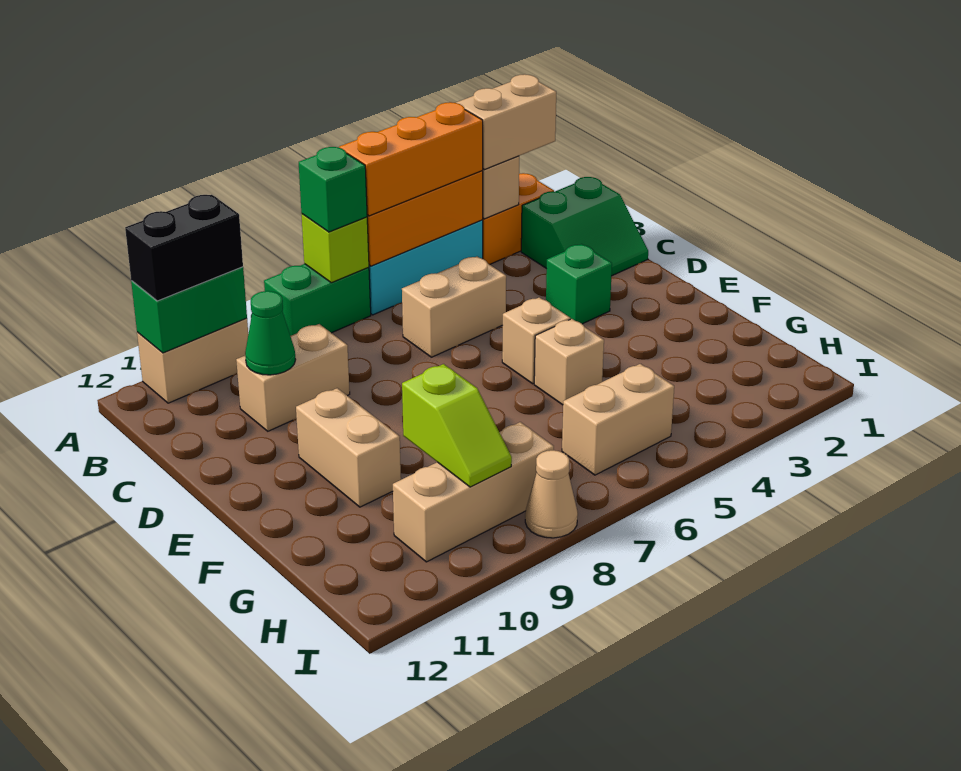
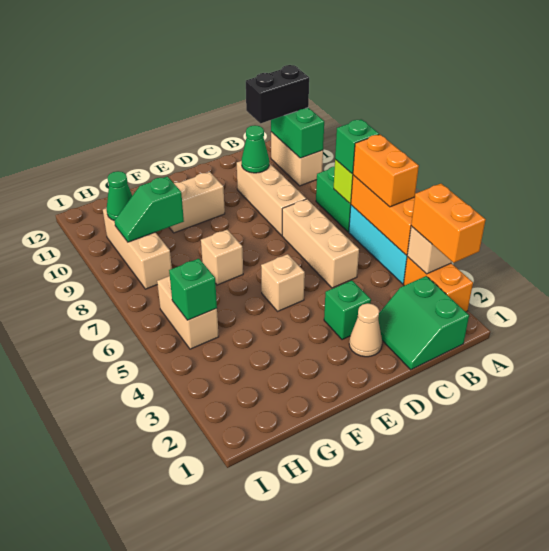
tan brick A2:A3 level 3 -> orange brick A2:A3 level 3
orange brick A4:A6 level 3 -> orange brick A5:A6 level 3
black brick A10:A11 level 3 -> black brick A11:B11 level 3
tan brick C5:C6 level 1 -> tan brick C5:C7 level 1
tan brick C9:C10 level 1 -> tan brick C8:C10 level 1
tan brick F5 level 1 -> tan brick F7 level 1
lime slope G9:H9 level 2 top G -> green slope G9:H9 level 2 top G
none -> green brick H5 level 2
none -> green cone H10 level 2
tan cone I8 level 1 -> tan cone D2 level 1

